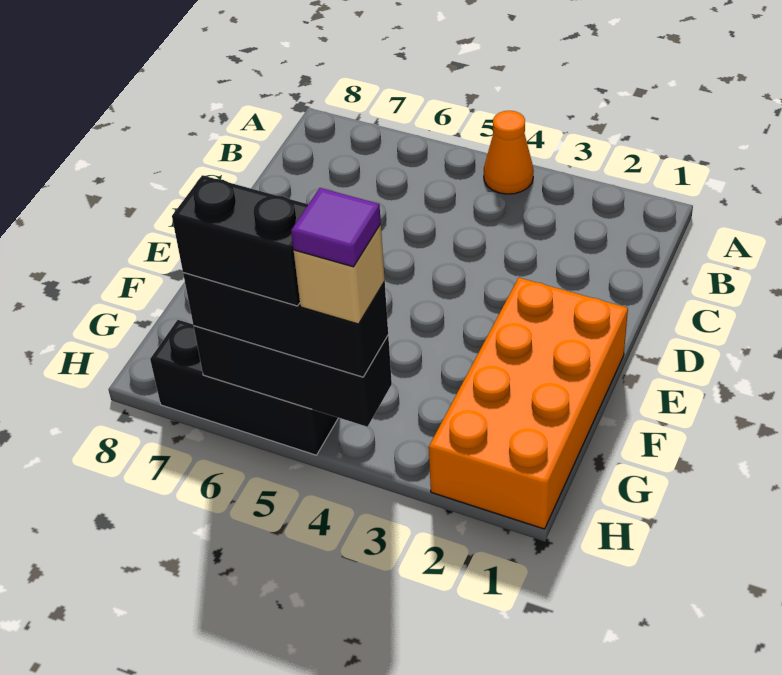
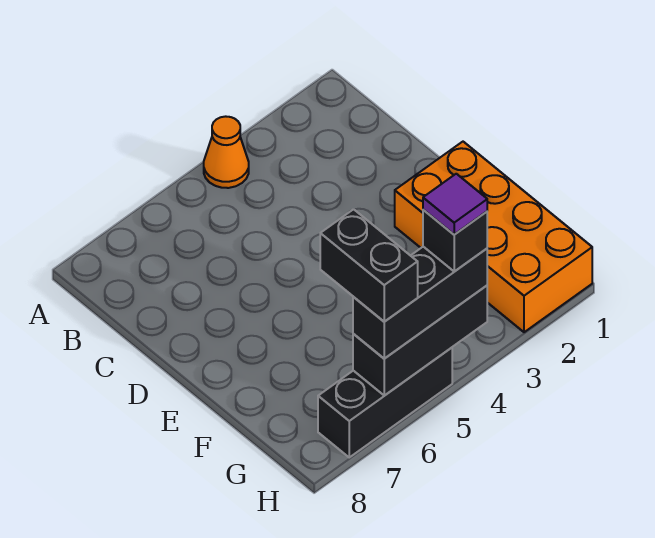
tan brick H4 level 4 -> black brick H4 level 4
black brick H5:H6 level 4 -> black brick G6:H6 level 4

